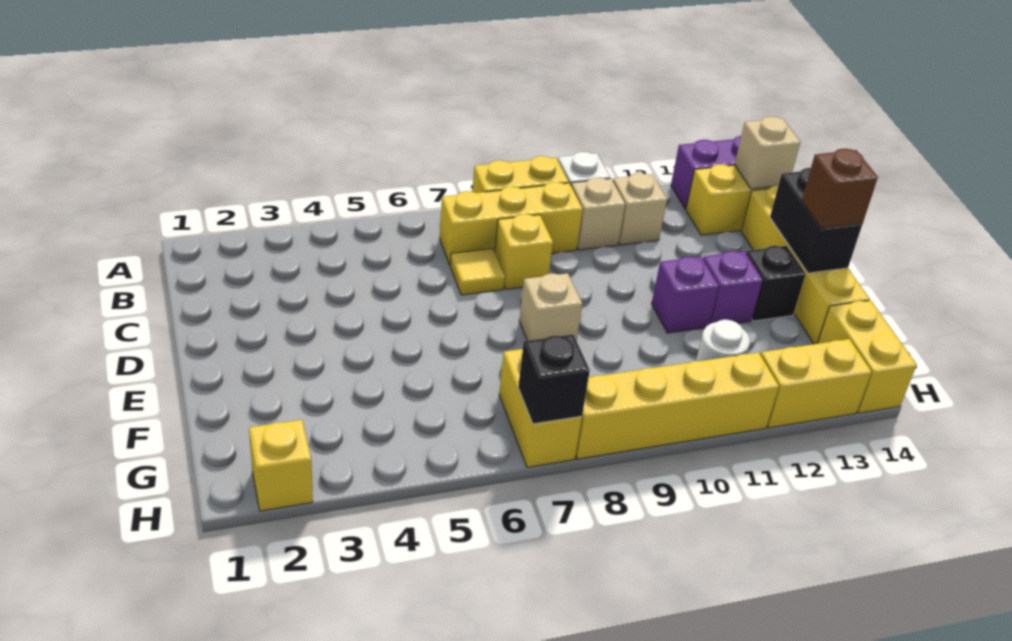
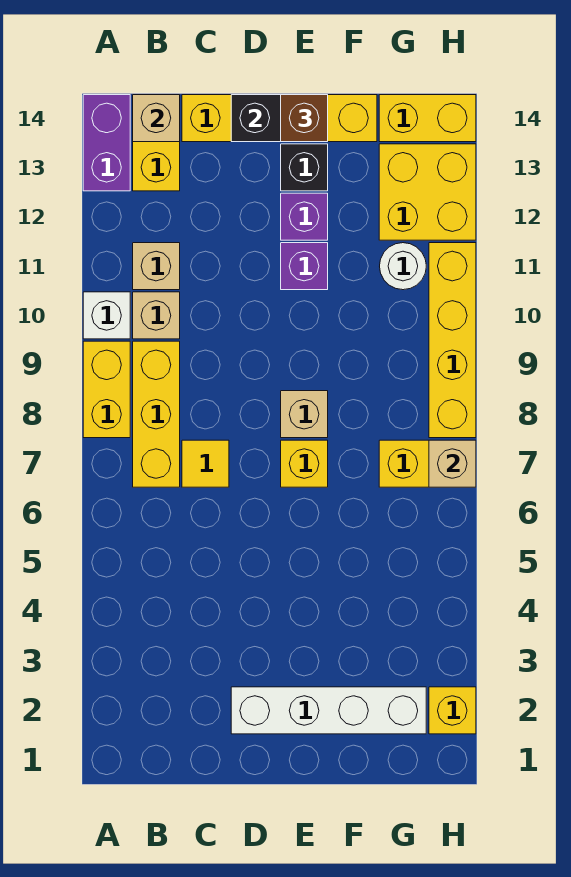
yellow brick C8 level 1 -> yellow brick E7 level 1
none -> white brick D2:G2 level 1
black brick H7 level 2 -> tan brick H7 level 2
yellow brick H12:H13 level 1 -> yellow brick G12:H13 level 1

